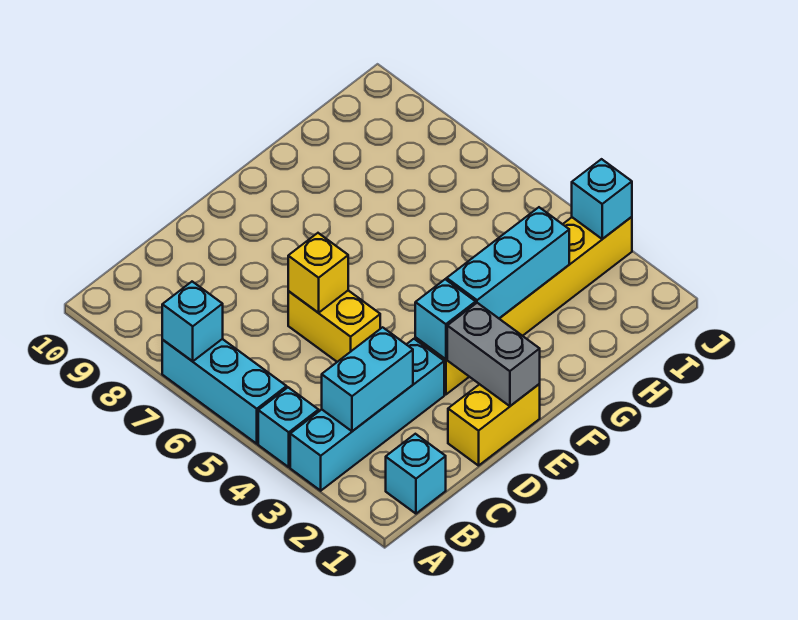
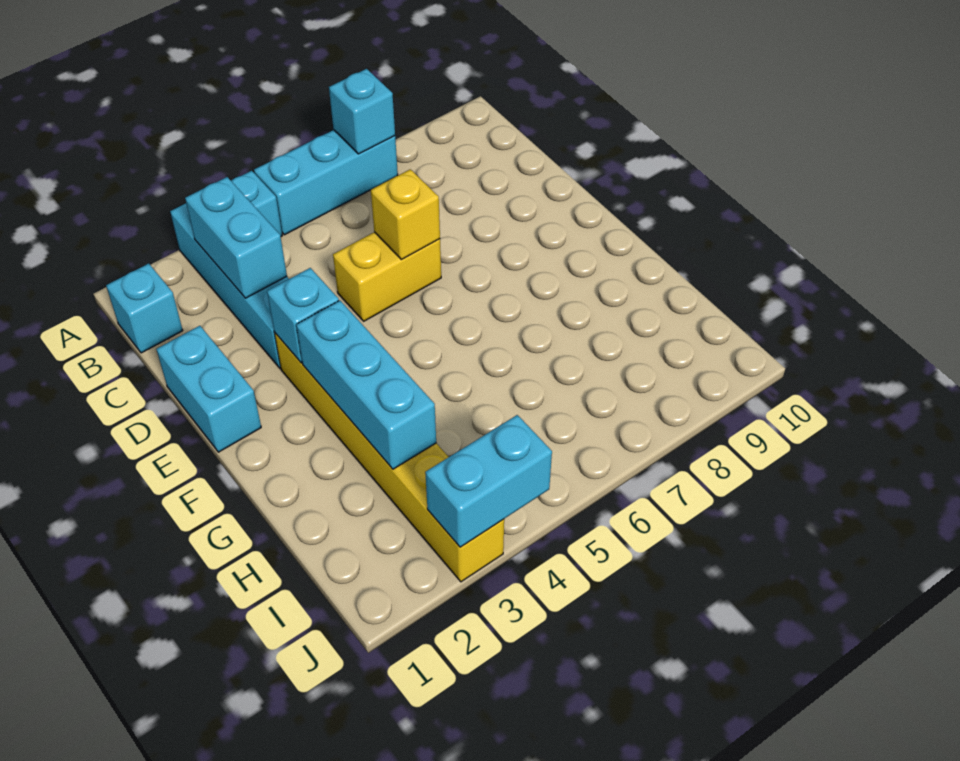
yellow brick D1:E1 level 1 -> cyan brick D1:E1 level 1
grey brick E1:E2 level 2 -> none
cyan brick J3 level 2 -> cyan brick J3:J4 level 2

